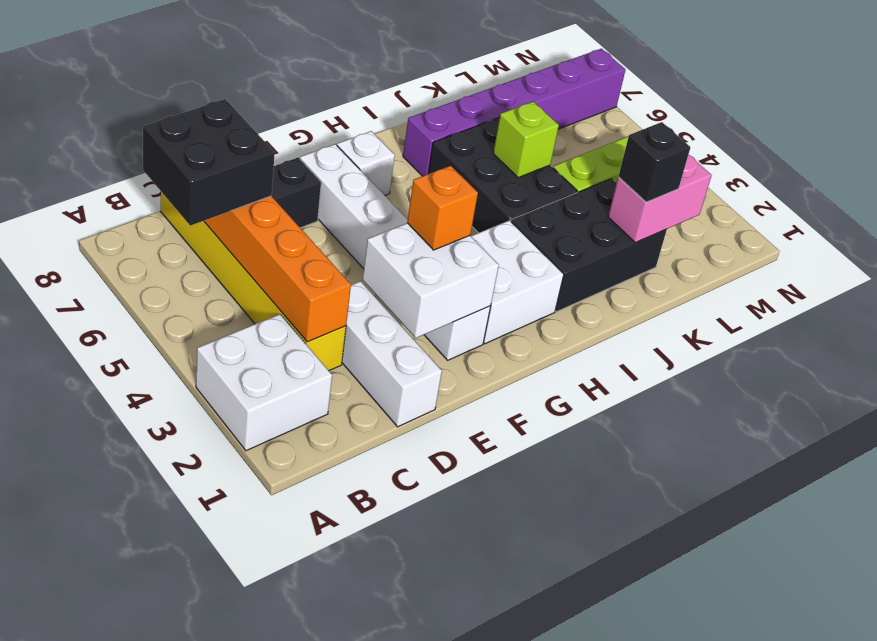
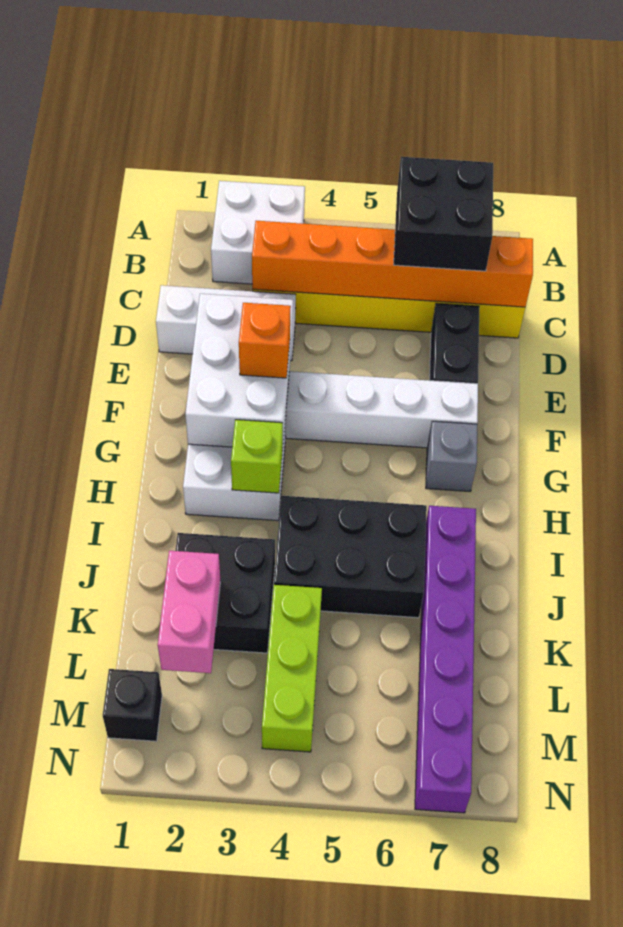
white brick E2:F3 level 2 -> white brick E2:G3 level 2
white brick G7 level 1 -> grey brick G7 level 1
black brick I2:K3 level 1 -> black brick J2:K3 level 1
lime brick J5 level 2 -> lime brick H3 level 2
black brick K2 level 3 -> black brick M1 level 1

